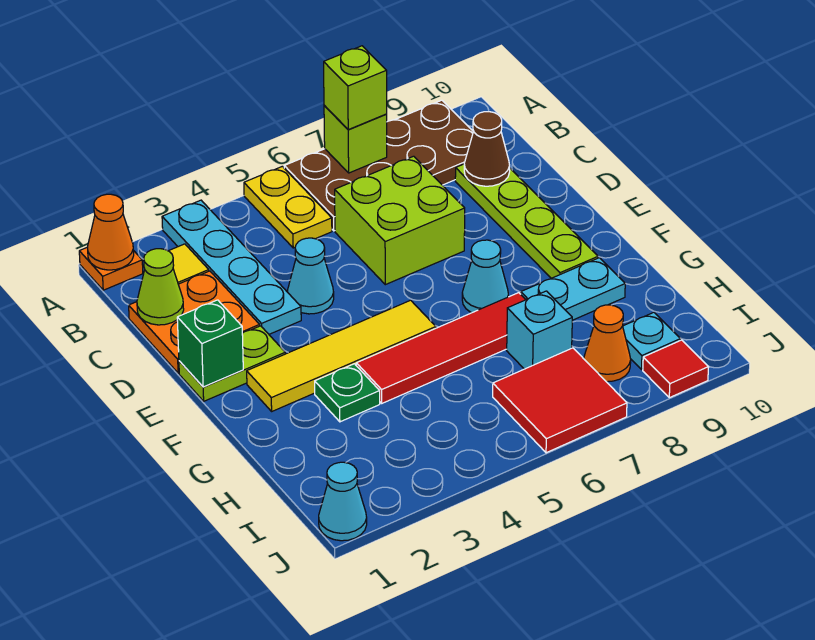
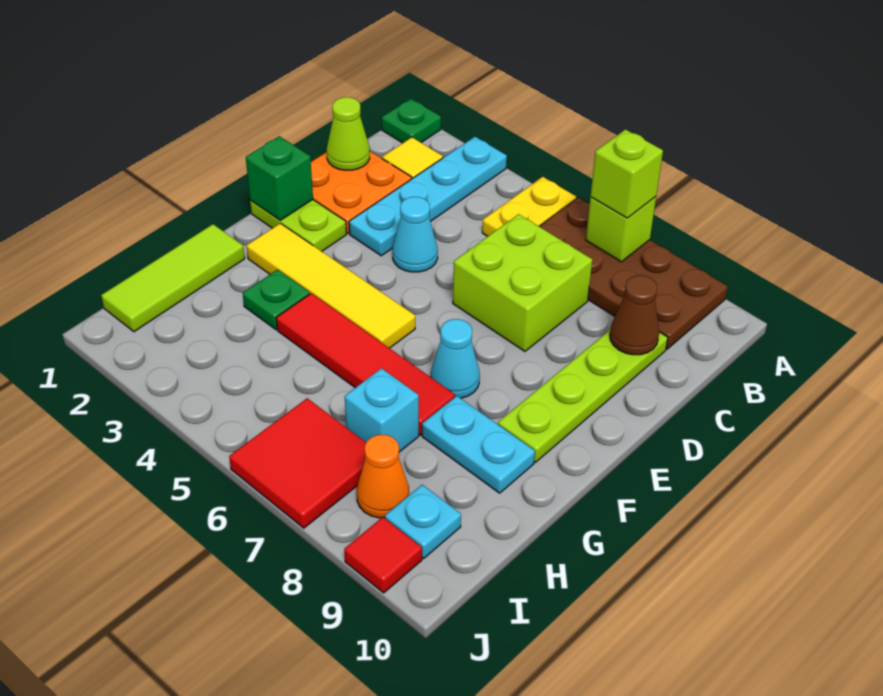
orange plate A1 level 1 -> green plate A1 level 1
orange cone A1 level 2 -> none
none -> lime tile G1:I1 level 1
cyan cone J1 level 1 -> none

